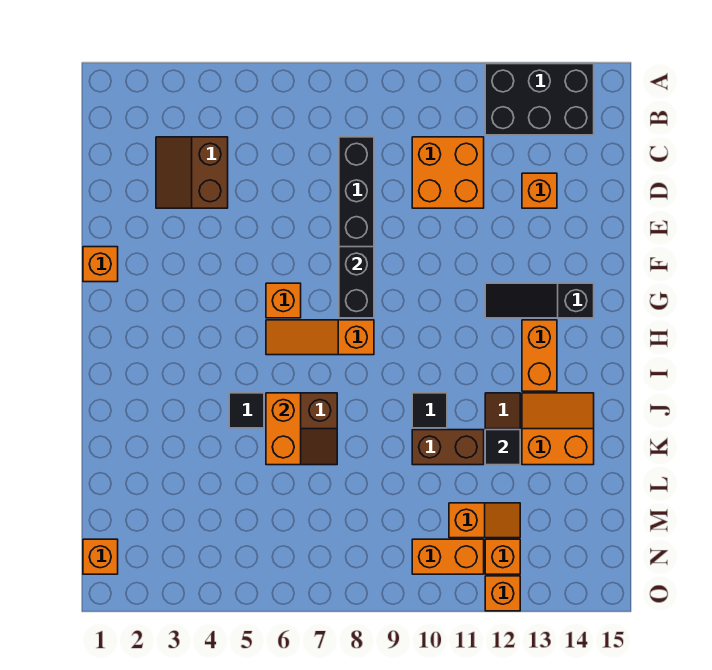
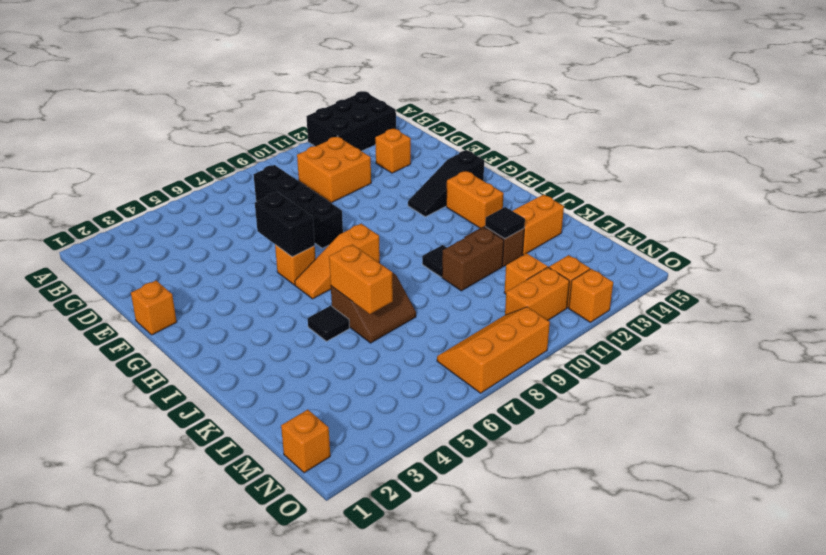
brown slope C3:D4 level 1 top 4 -> none
black brick F8:G8 level 2 -> black brick F6:G6 level 2
none -> orange slope N7:O9 level 1 top O

